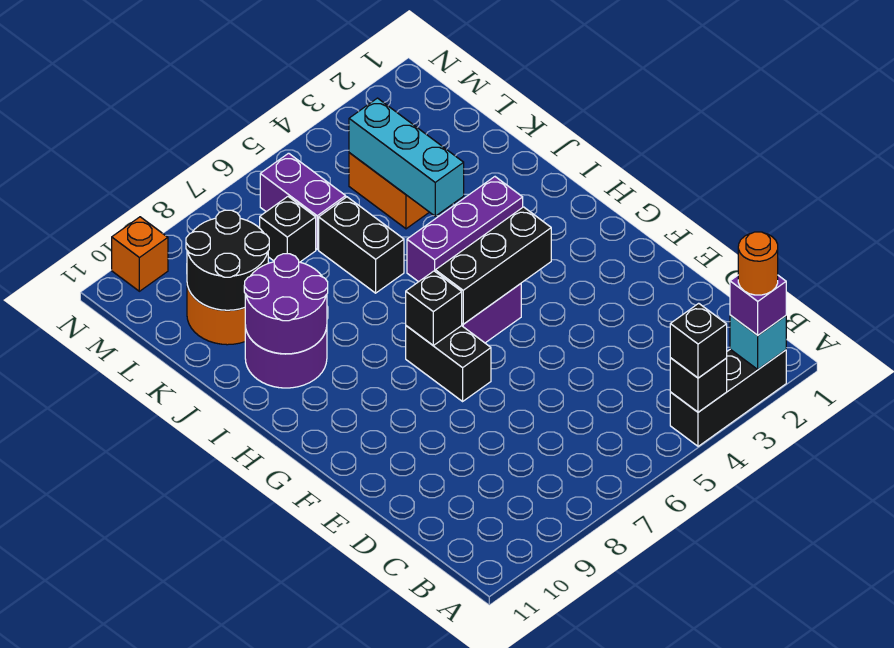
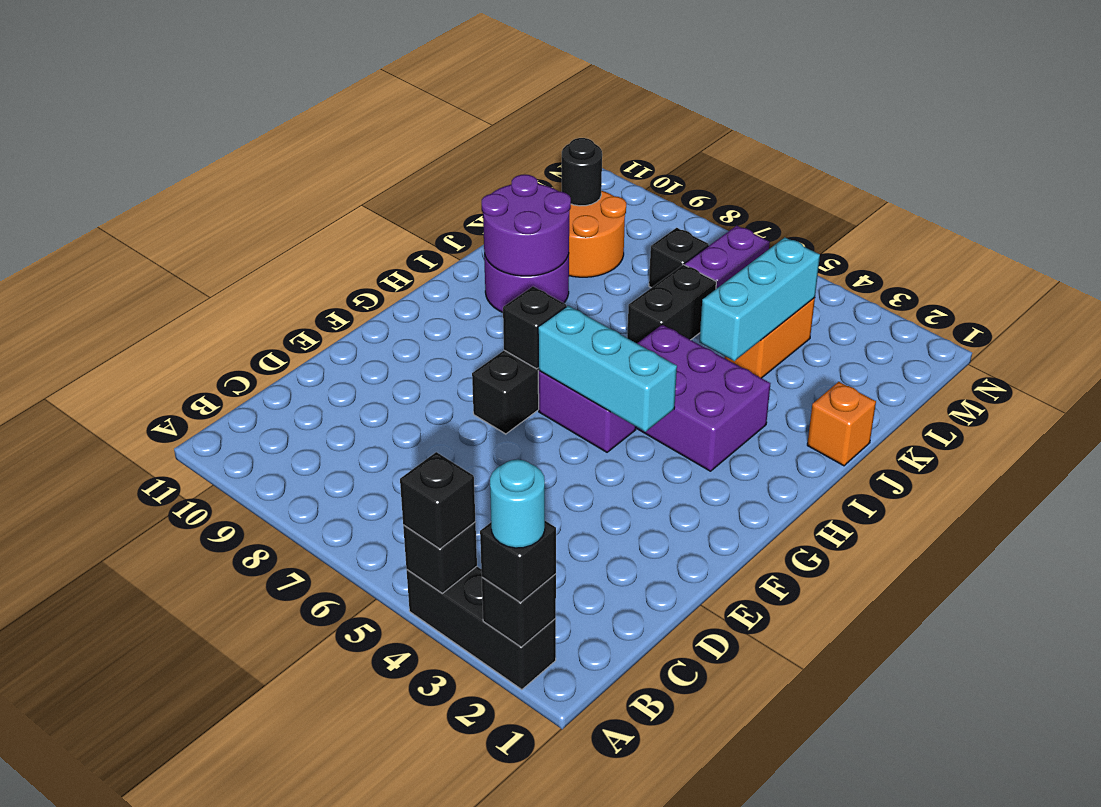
cyan brick A2 level 2 -> black brick A2 level 2
purple brick A2 level 3 -> black brick A2 level 3
orange round brick A2 level 4 -> cyan round brick A2 level 4
black brick G4:G6 level 2 -> cyan brick G4:G6 level 2
purple brick I3:I5 level 1 -> purple brick H3:I5 level 1
black round brick K9:L10 level 2 -> black round brick L10 level 2
orange brick N10 level 1 -> orange brick J1 level 1

